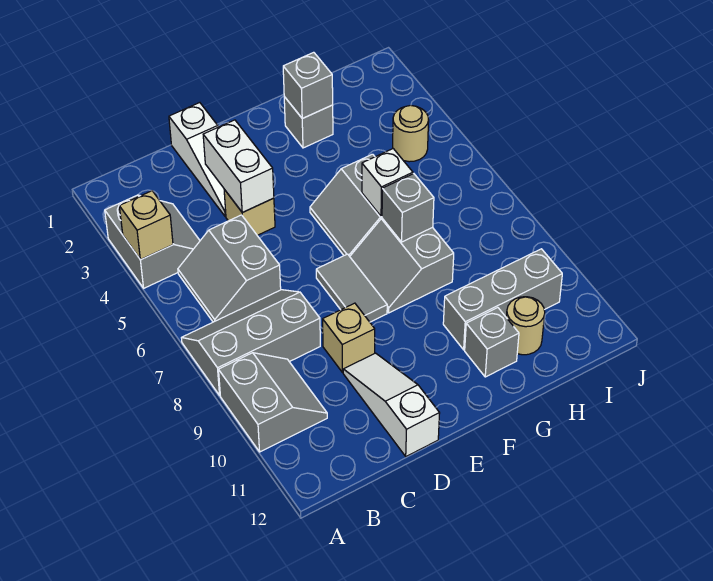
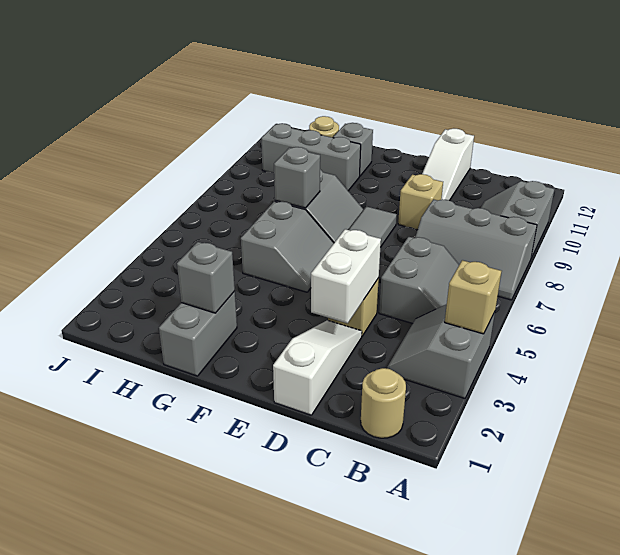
grey brick G2 level 1 -> grey brick G1:G2 level 1
white brick G6 level 2 -> none
tan round brick I4 level 1 -> tan round brick B1 level 1

